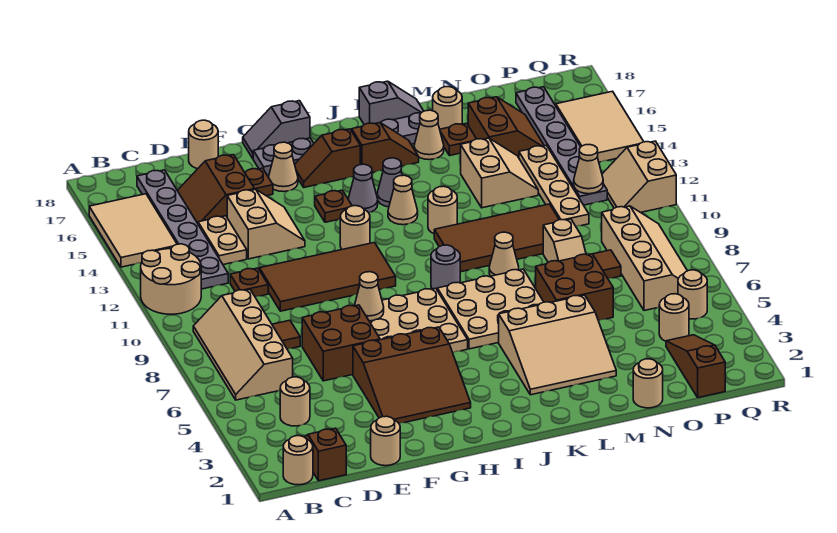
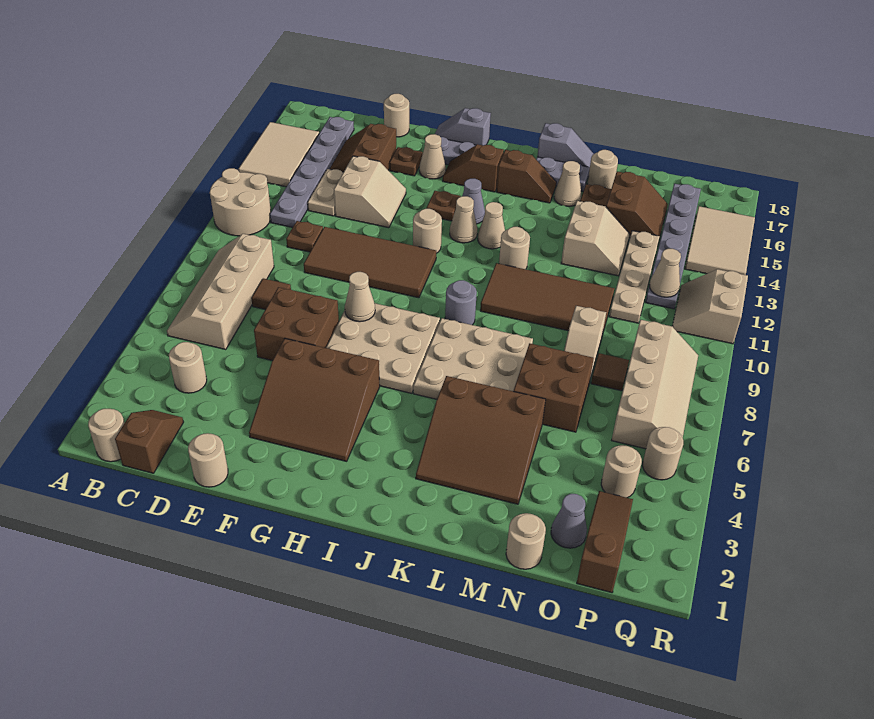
grey cone J14 level 1 -> grey cone O2 level 1
tan slope K3:M5 level 1 top 5 -> brown slope K3:M5 level 1 top 5
tan cone L9 level 1 -> tan cone I13 level 1

